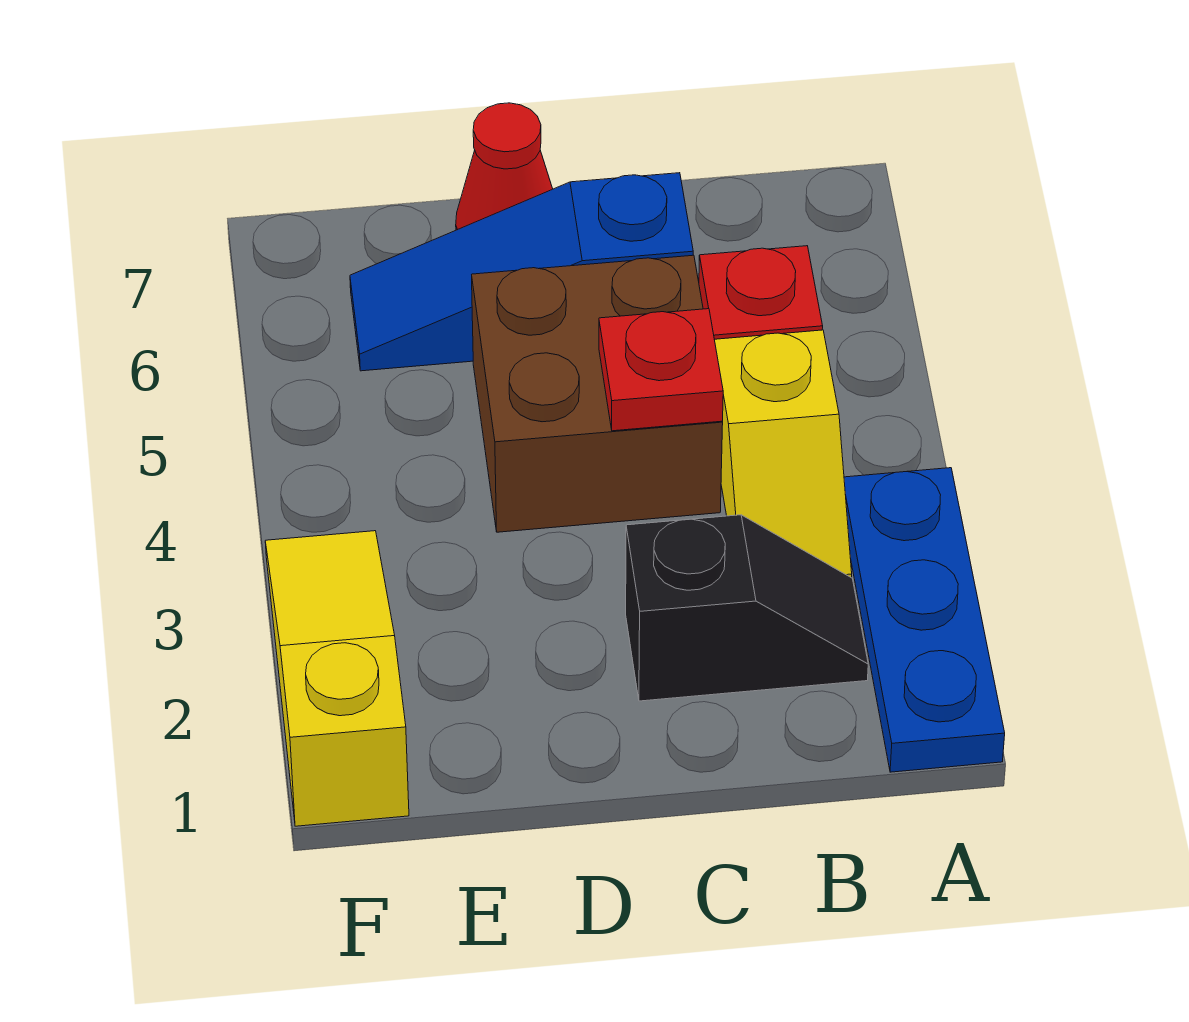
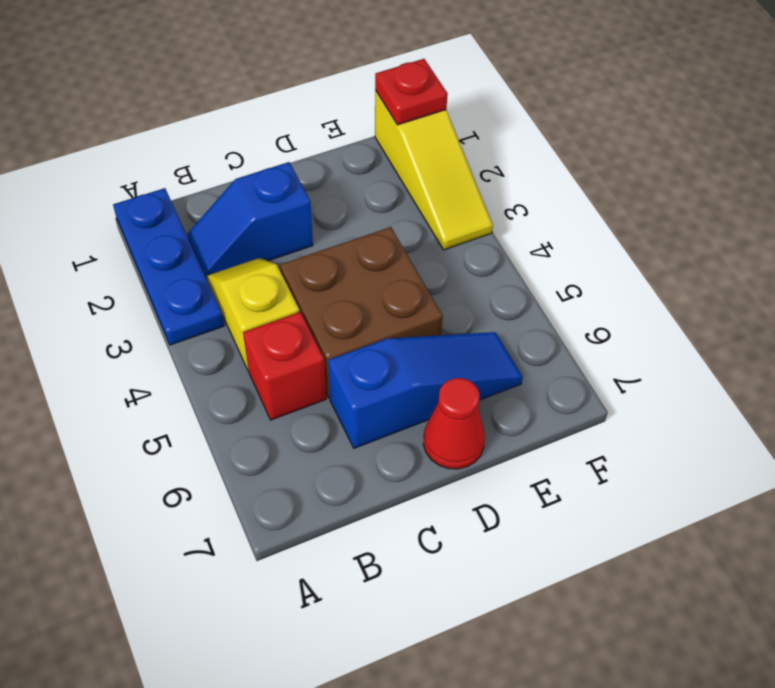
black slope B2:C2 level 1 top C -> blue slope B2:C2 level 1 top C
red plate C4 level 2 -> red plate F1 level 2

